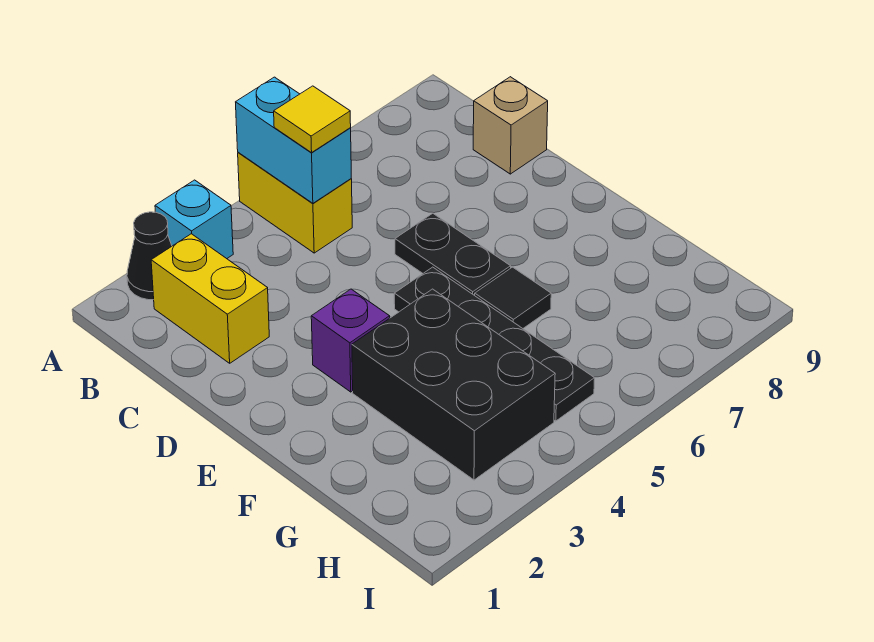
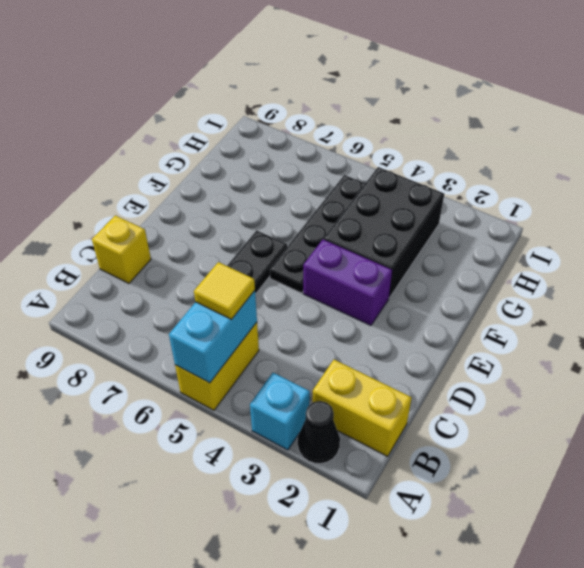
yellow brick B2:C2 level 1 -> yellow brick B1:B2 level 1
tan brick C9 level 1 -> yellow brick C9 level 1
purple brick E3 level 1 -> purple brick E3:E4 level 1
black tile F6 level 1 -> none

